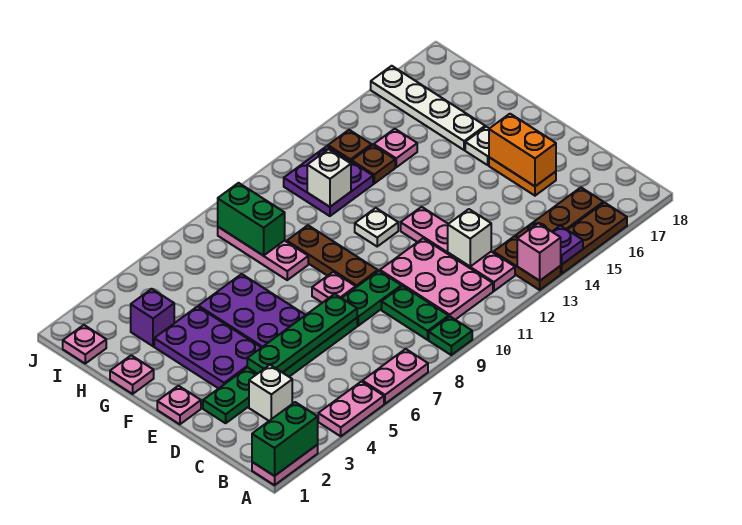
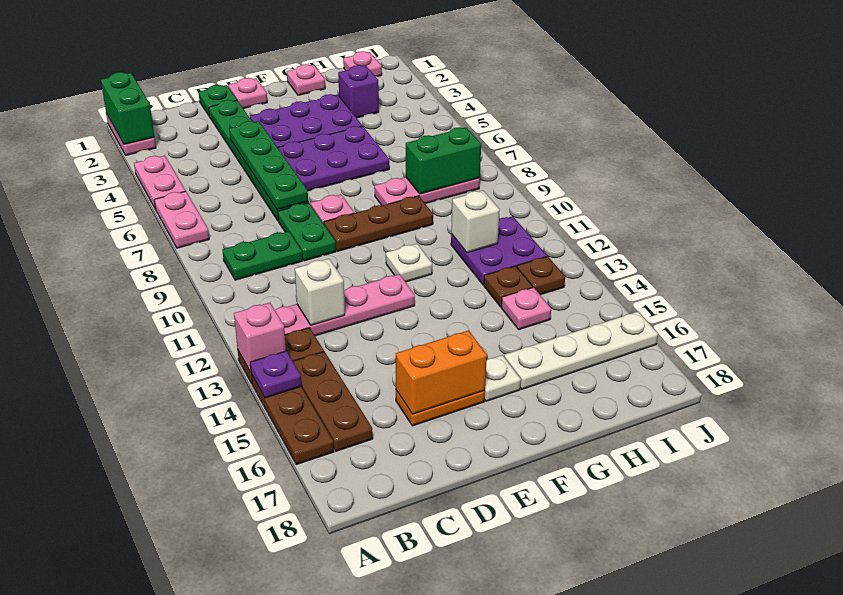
green plate A9 level 1 -> green plate D1 level 1
pink plate B10:D11 level 1 -> none
white brick C3 level 1 -> none

